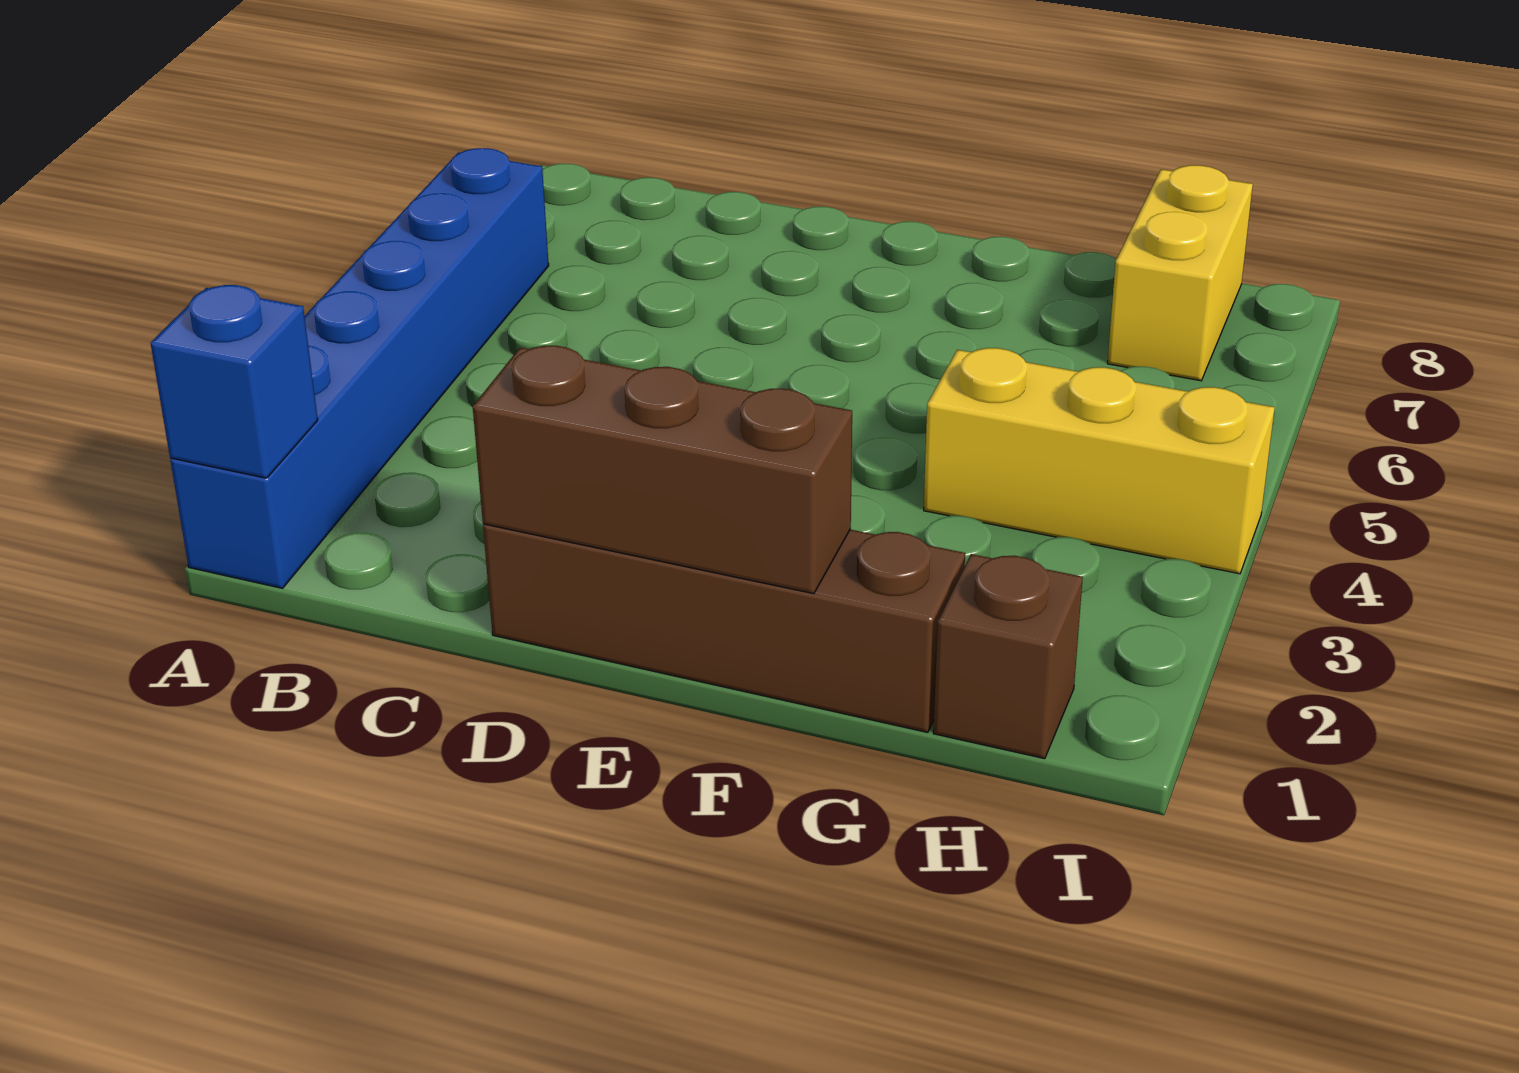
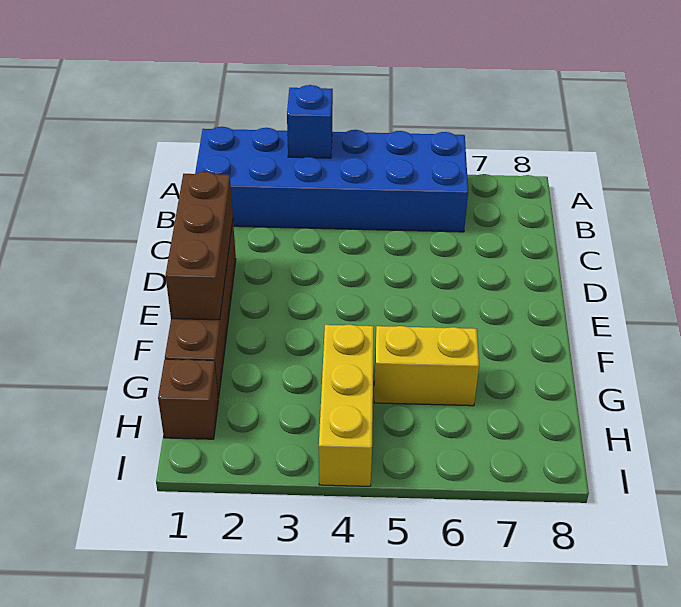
blue brick A1:A6 level 1 -> blue brick A1:B6 level 1
blue brick A1 level 2 -> blue brick A3 level 2
yellow brick H7:H8 level 1 -> yellow brick G5:G6 level 1

